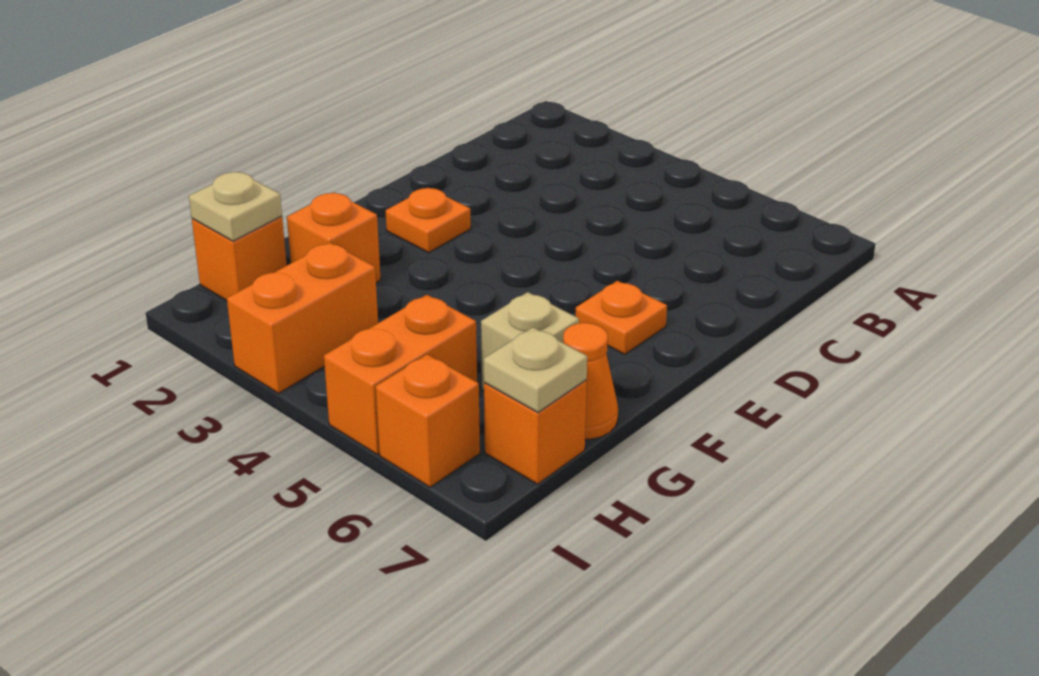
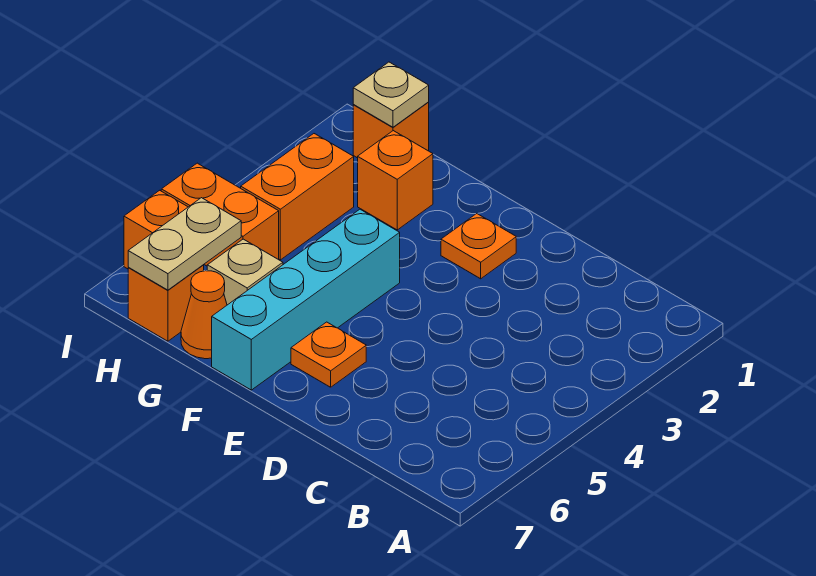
none -> cyan brick F4:F7 level 1
orange brick H3:I3 level 1 -> orange brick H3:H4 level 1
tan plate H7 level 2 -> tan plate H6:H7 level 2

